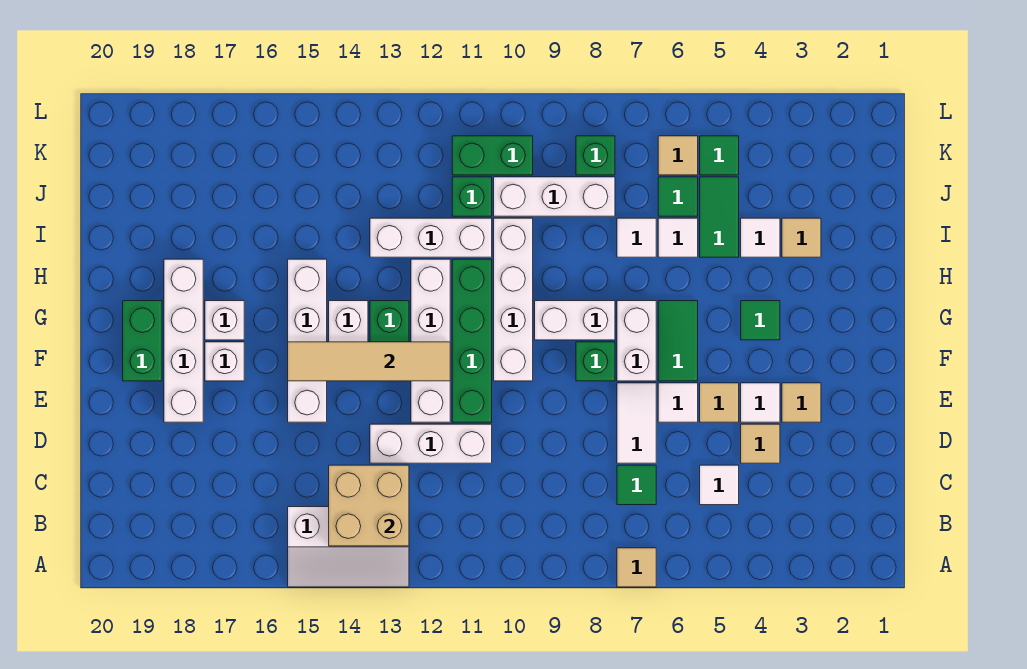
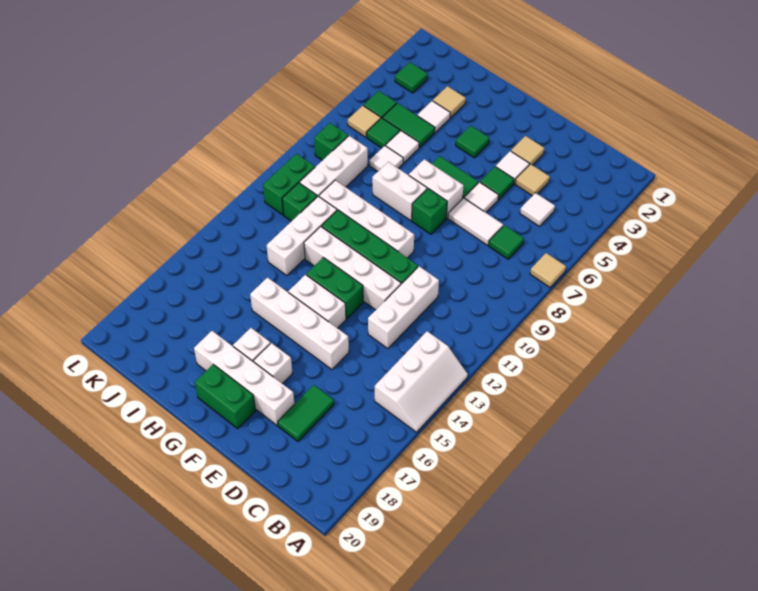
tan brick B13:C14 level 2 -> none
none -> green tile D17:D18 level 1
tan tile E5 level 1 -> green tile E5 level 1
tan tile F12:F15 level 2 -> none
white brick G8:G9 level 1 -> white brick G8:H8 level 1
none -> green tile K3 level 1

